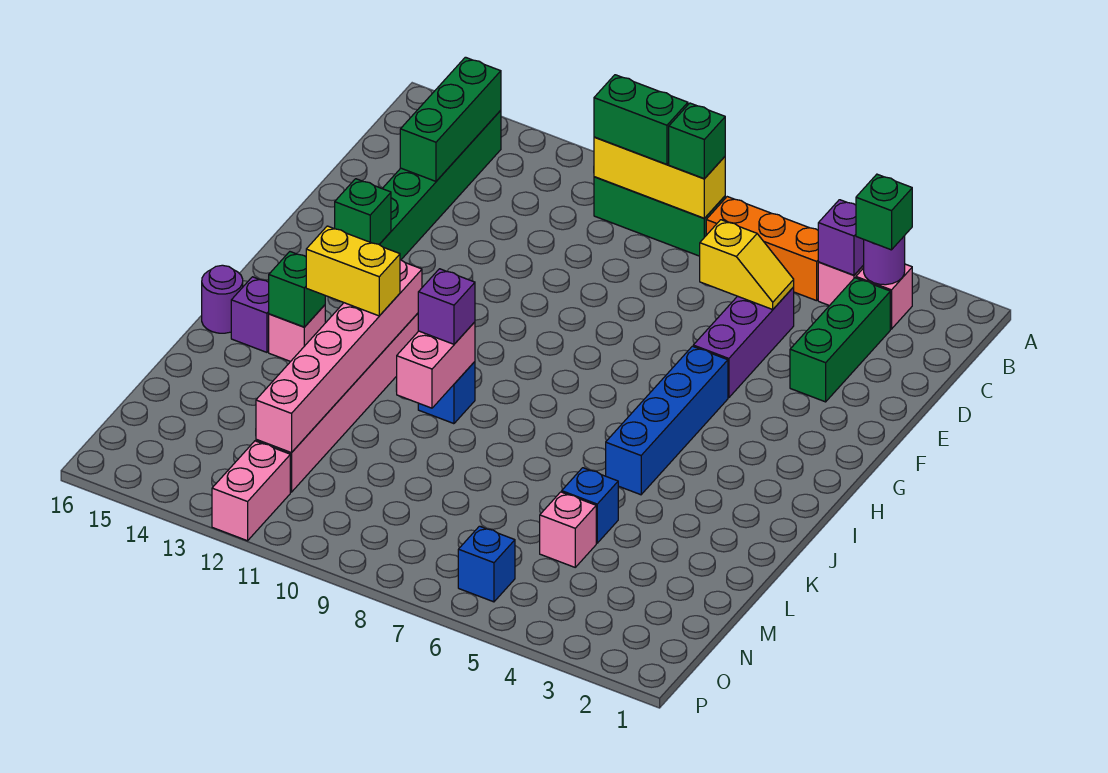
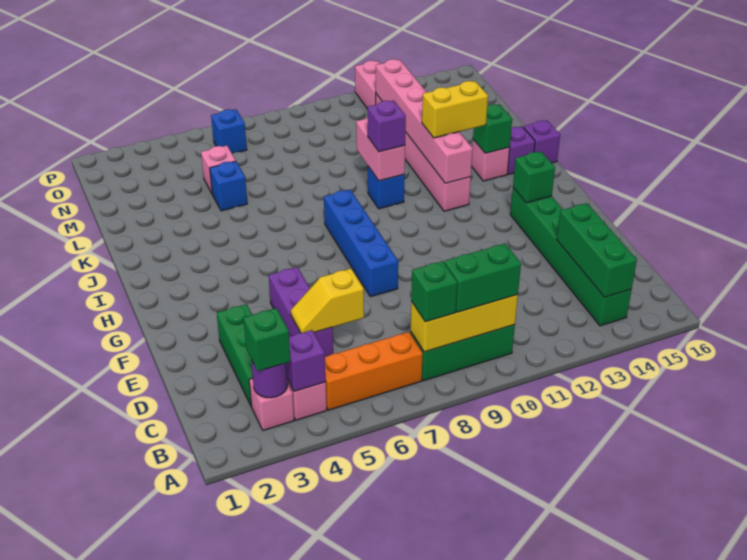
blue brick G5:J5 level 1 -> blue brick F8:I8 level 1
purple round brick J16 level 1 -> purple brick J16 level 1

